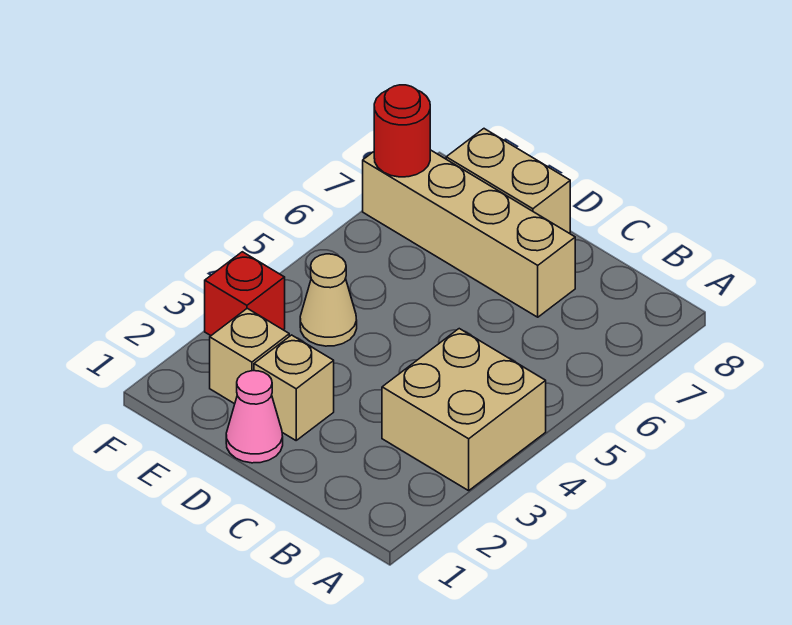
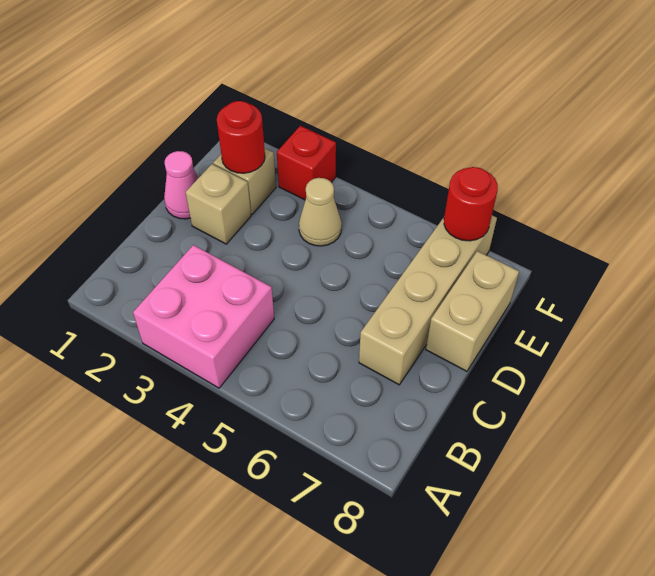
tan brick A3:B4 level 1 -> pink brick A3:B4 level 1
none -> red round brick E2 level 2

